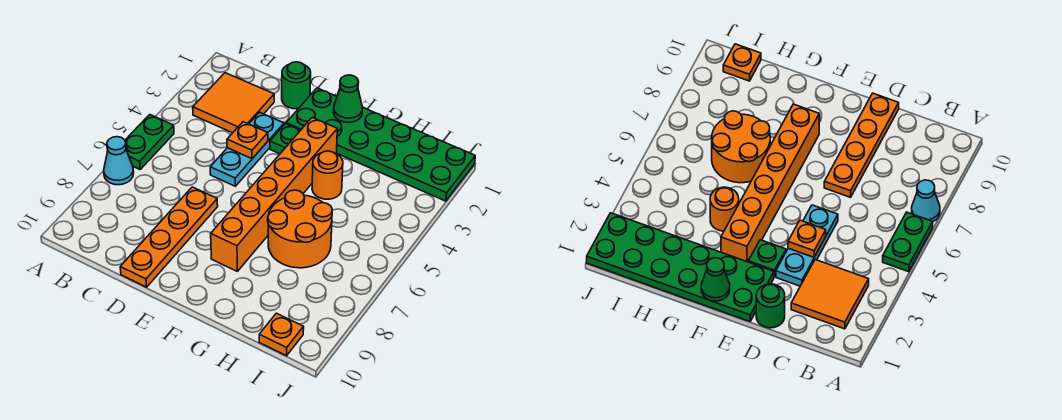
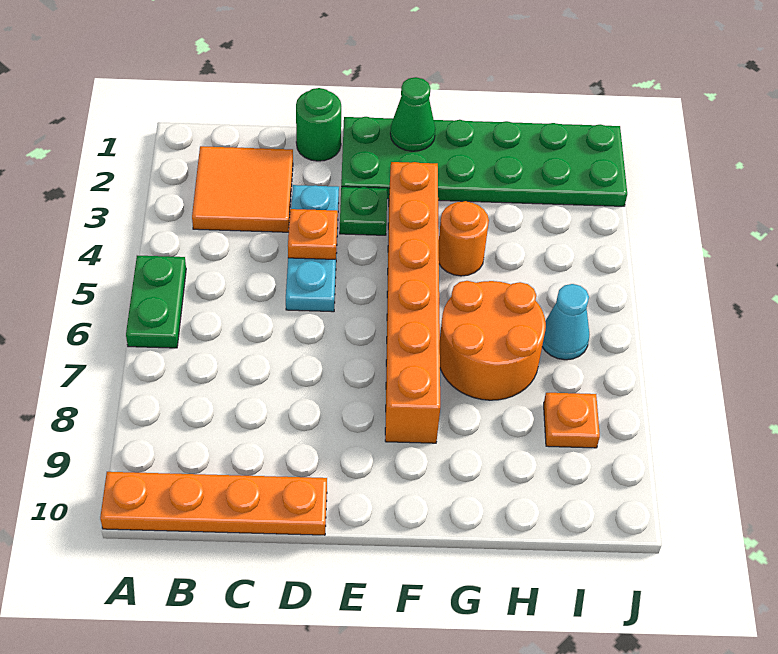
cyan cone A7 level 1 -> cyan cone I6 level 1
orange plate D7:D10 level 1 -> orange plate A10:D10 level 1
orange plate I10 level 1 -> orange plate I8 level 1

